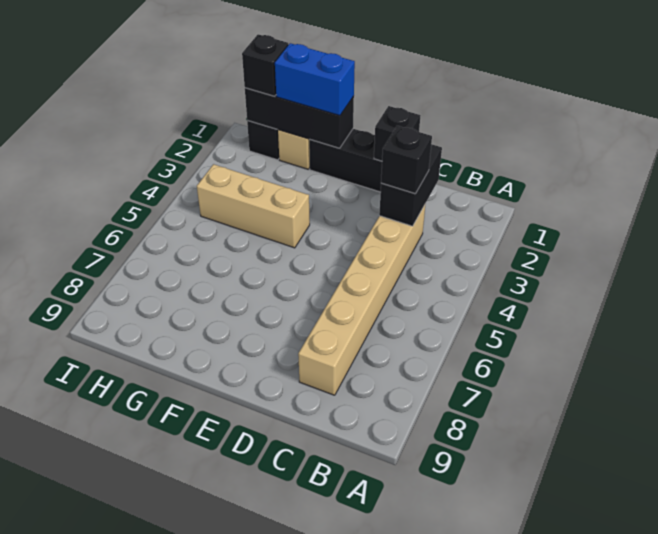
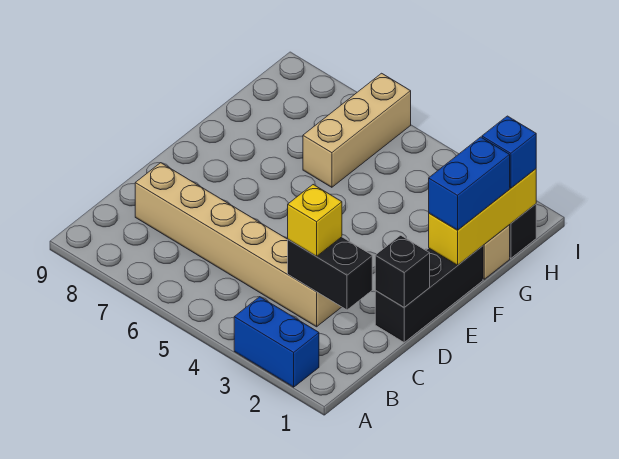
none -> blue brick A2:A3 level 1
black brick C3 level 3 -> yellow brick C3 level 3
black brick F1:H1 level 2 -> yellow brick F1:H1 level 2
tan brick F4:H4 level 1 -> tan brick G6:I6 level 1
black brick H1 level 3 -> blue brick H1 level 3

